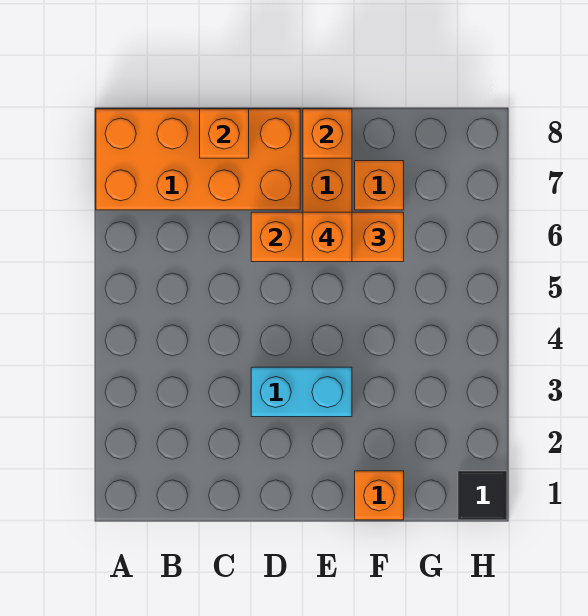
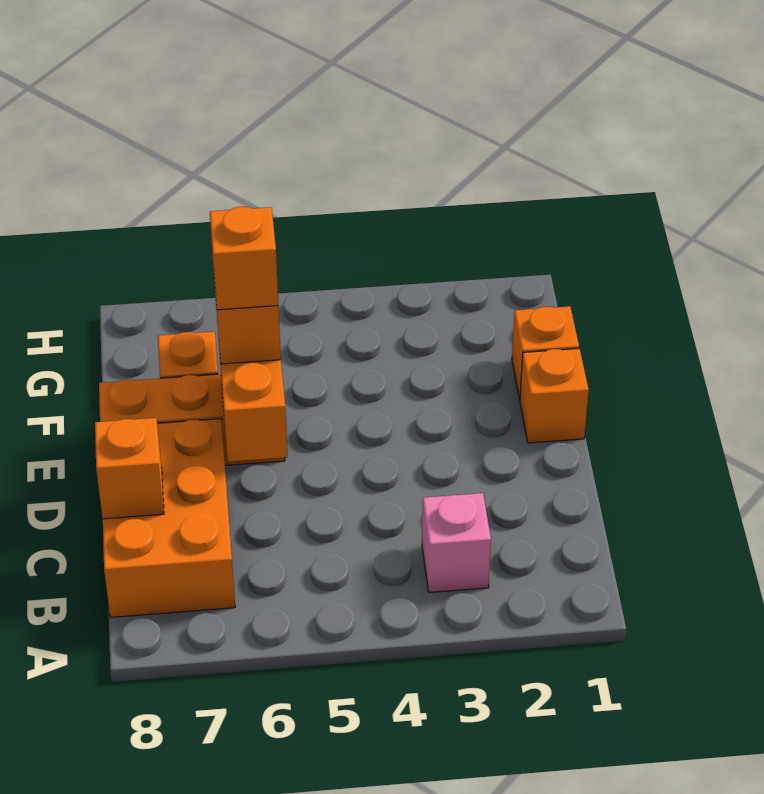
orange brick A7:D8 level 1 -> orange brick B7:D8 level 1
none -> pink brick B3 level 1
cyan brick D3:E3 level 1 -> none
orange brick E8 level 2 -> orange brick E1 level 1
black tile H1 level 1 -> none

